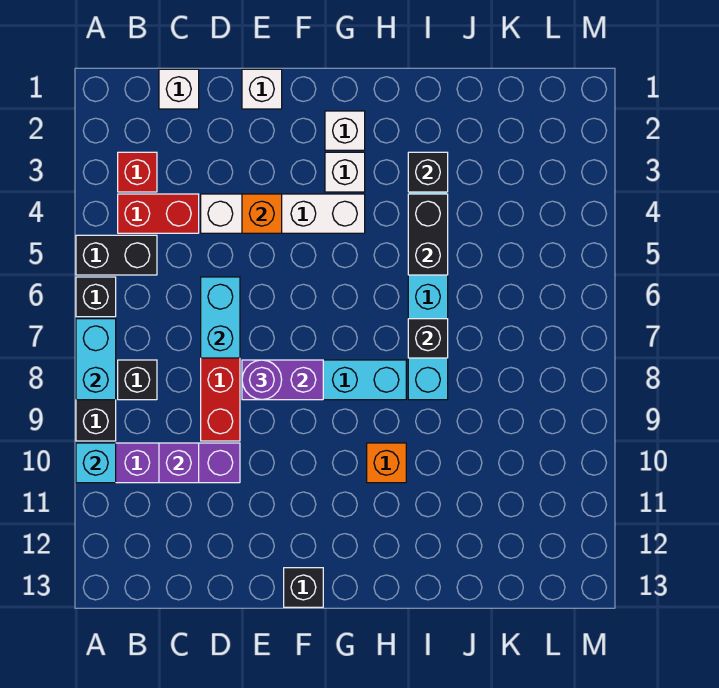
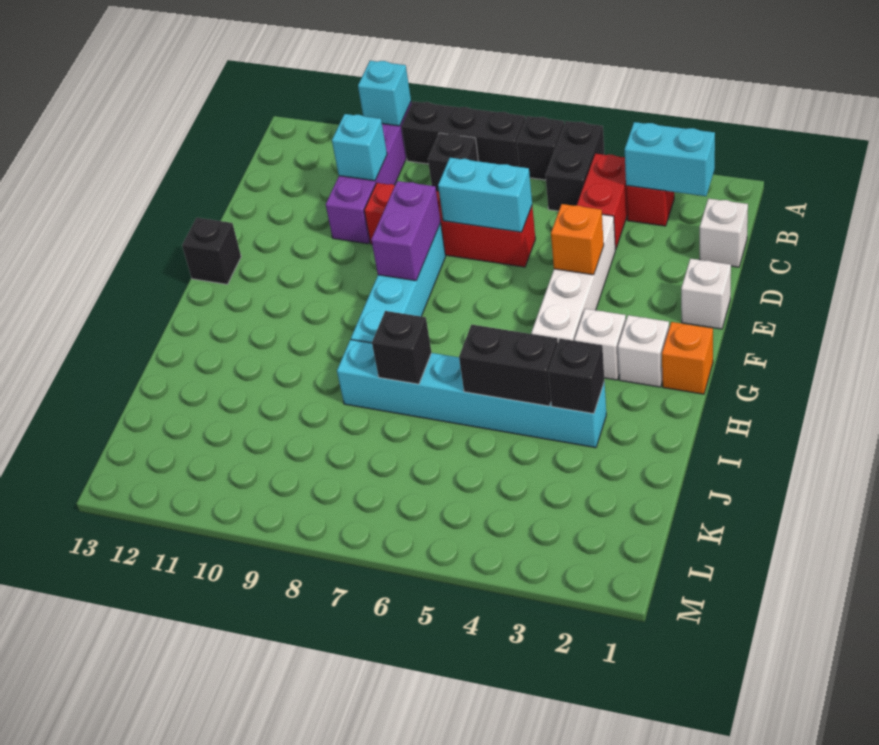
cyan brick A7:A8 level 2 -> cyan brick B2:B3 level 2
purple brick C10 level 2 -> cyan brick C10 level 2
purple round brick E8 level 3 -> none
orange brick H10 level 1 -> orange brick G1 level 1

